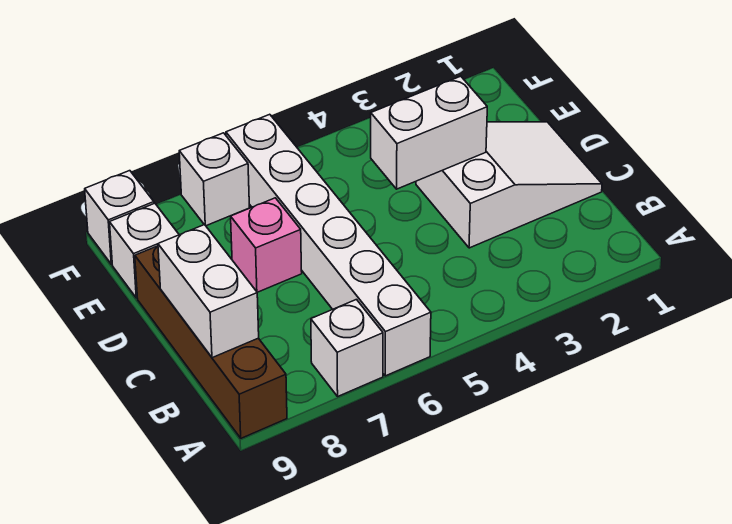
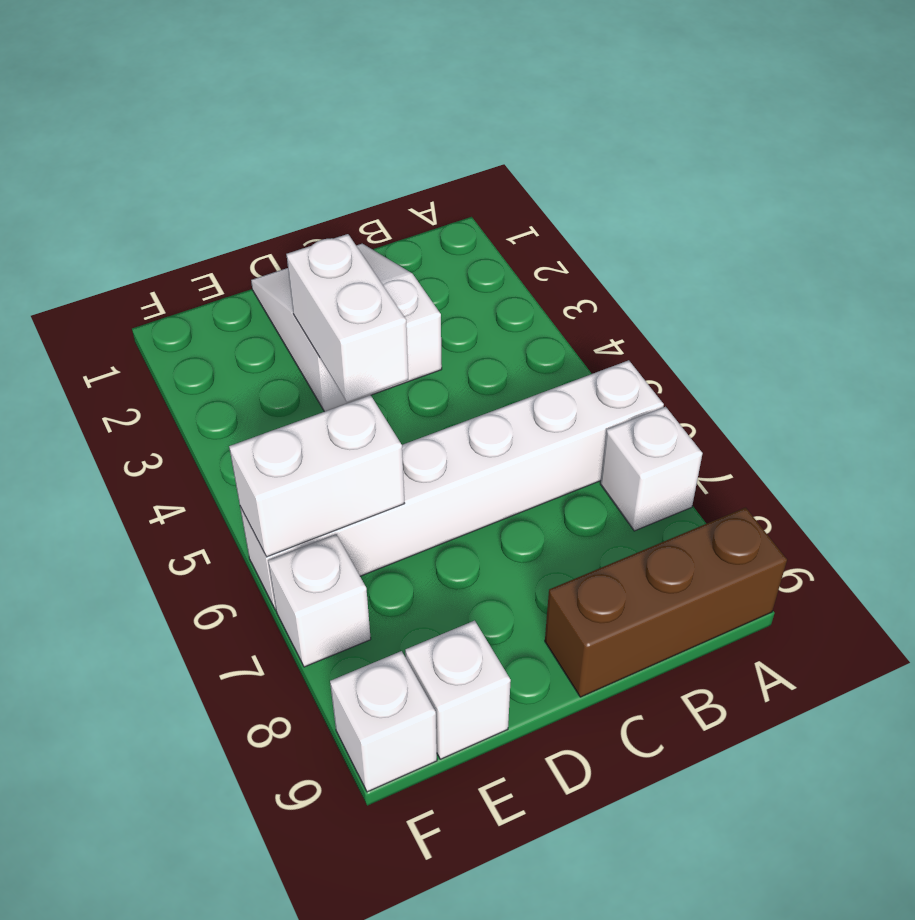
brown brick A9:D9 level 1 -> brown brick A9:C9 level 1
white brick B9:C9 level 2 -> white brick E6:F6 level 2
pink brick D7 level 1 -> none

